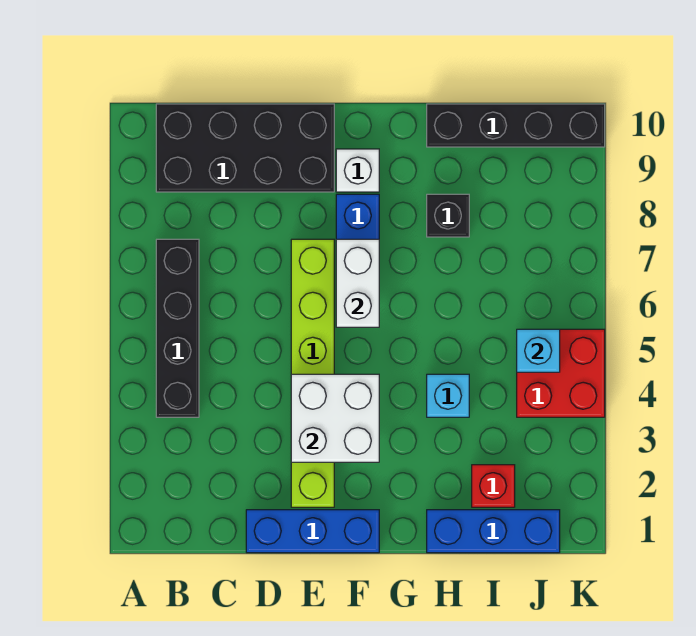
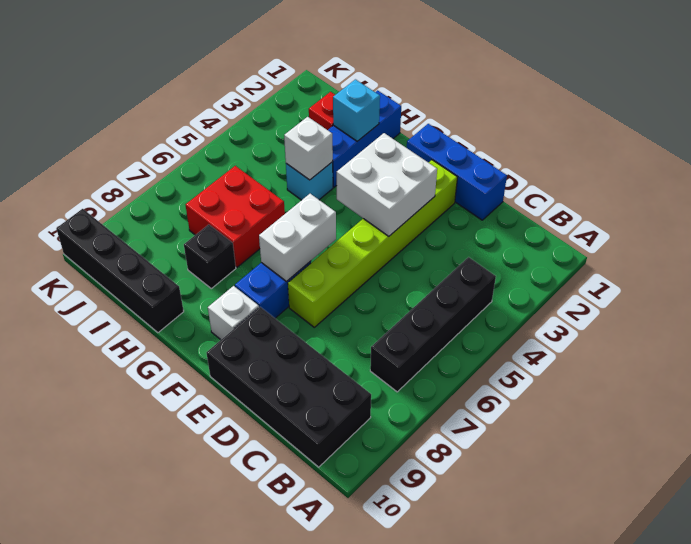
blue brick H1:J1 level 1 -> blue brick H1:H3 level 1
none -> white brick H4 level 2
red brick J4:K5 level 1 -> red brick H6:I7 level 1
cyan brick J5 level 2 -> cyan brick H2 level 2

